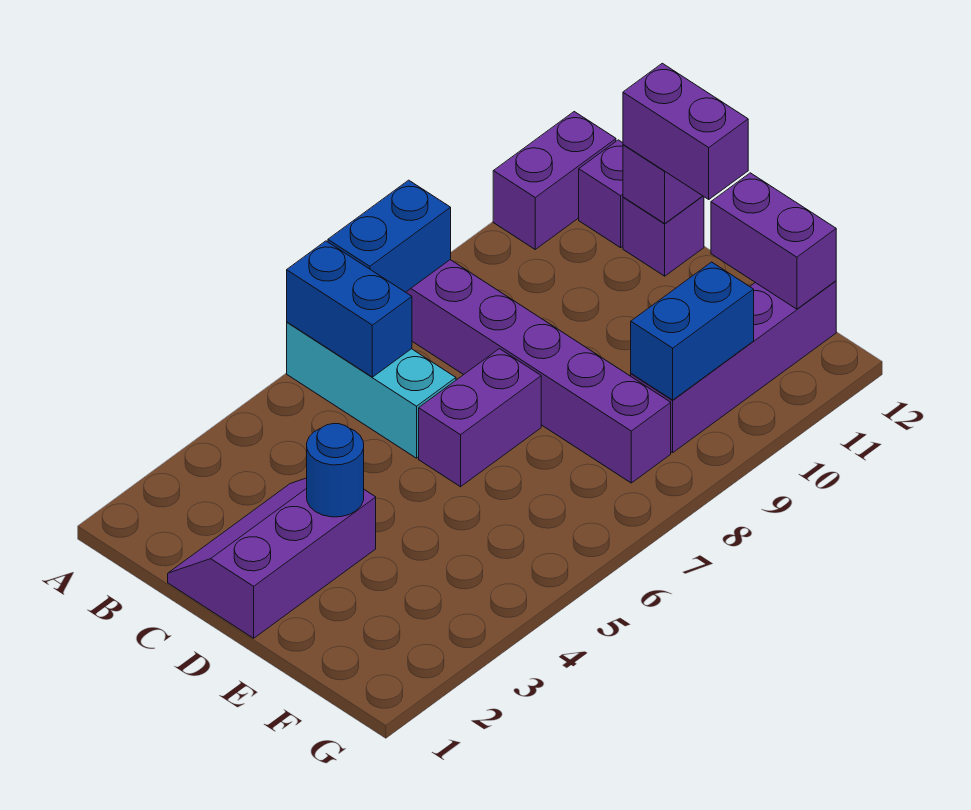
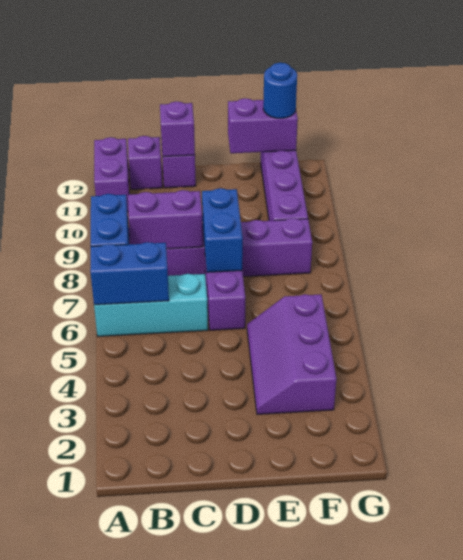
purple slope C1:D3 level 1 top D -> purple slope E3:F5 level 1 top F
purple brick C12:D12 level 3 -> purple brick B8:C8 level 2
blue round brick D3 level 2 -> blue round brick F12 level 3
blue brick F9:F10 level 2 -> blue brick D7:D8 level 2

